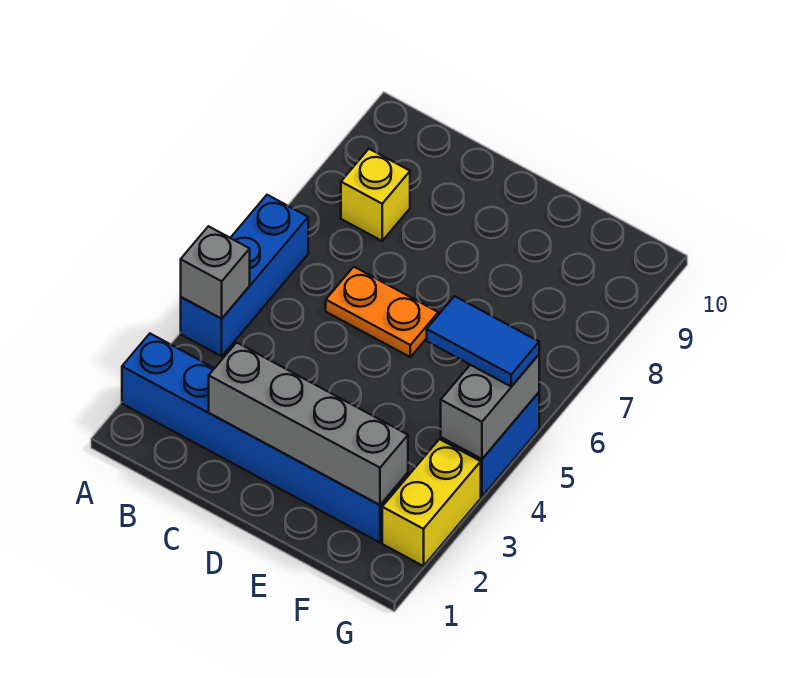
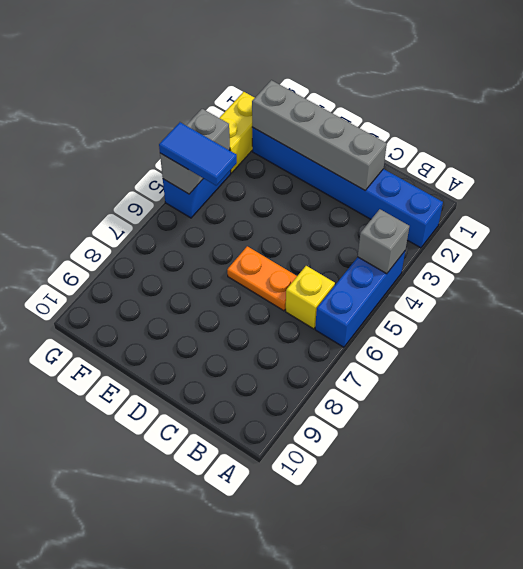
yellow brick B8 level 1 -> yellow brick B6 level 1

